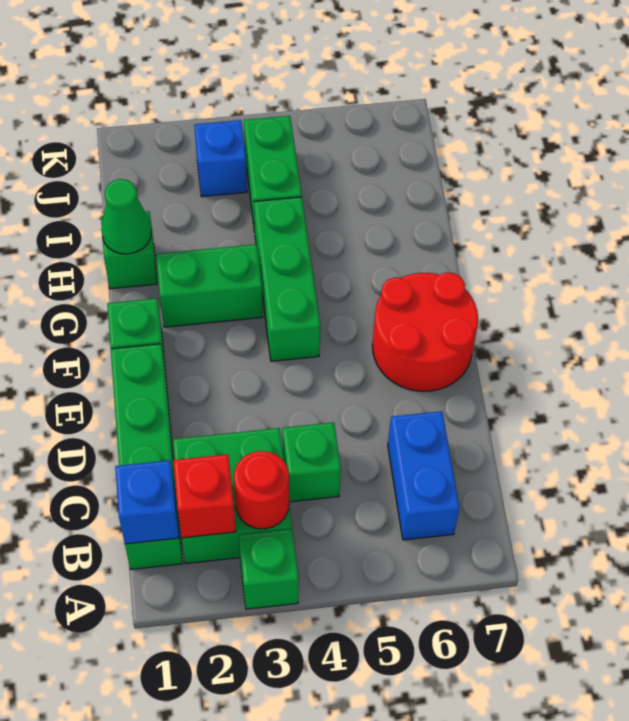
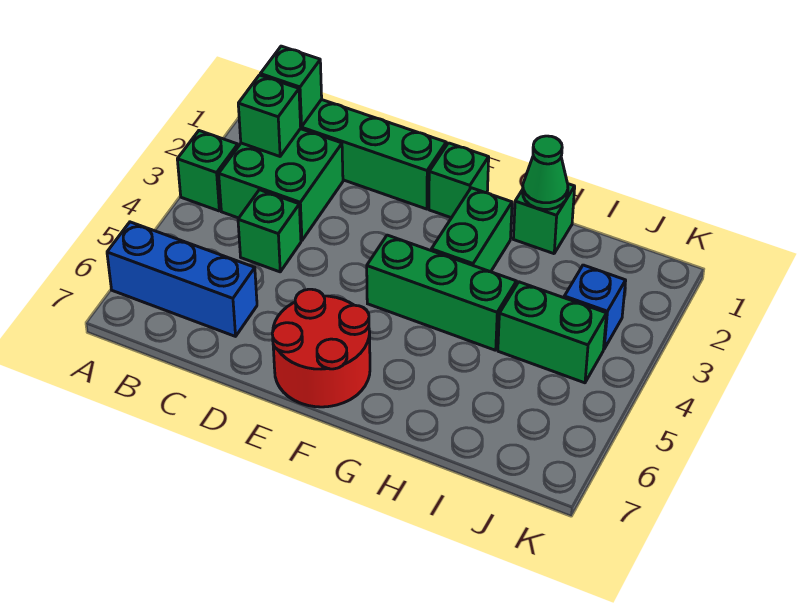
blue brick B1 level 2 -> green brick B1 level 2
red brick B2 level 2 -> green brick B2 level 2
red round brick B3 level 2 -> none
blue brick B6:C6 level 1 -> blue brick A6:C6 level 1

